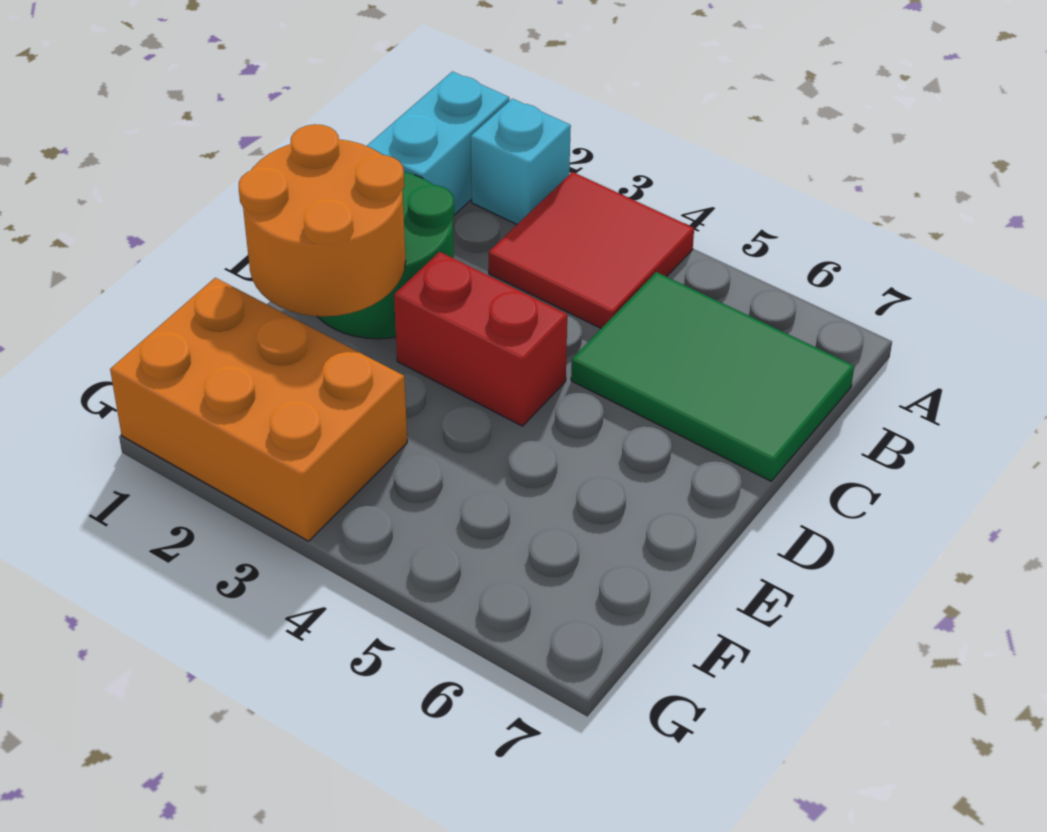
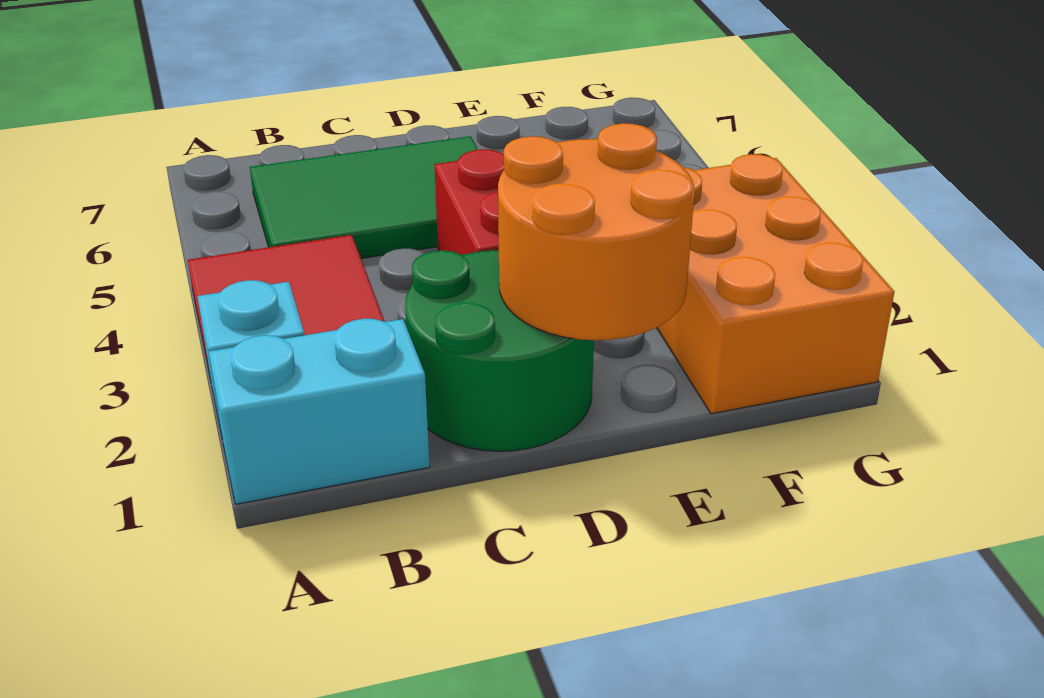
green tile B5:C7 level 1 -> green tile B5:D6 level 1

